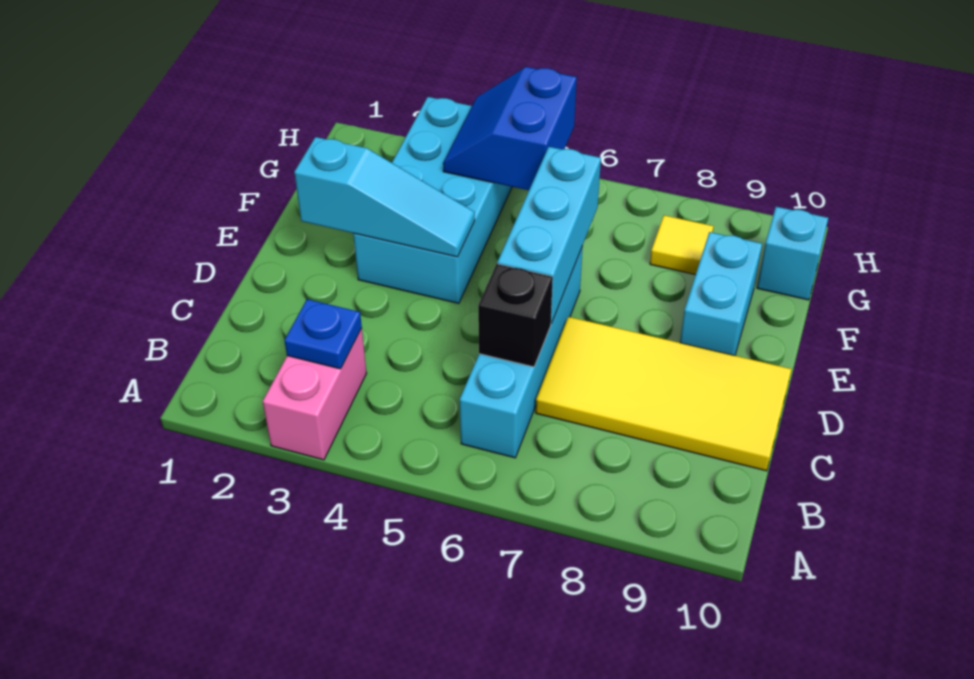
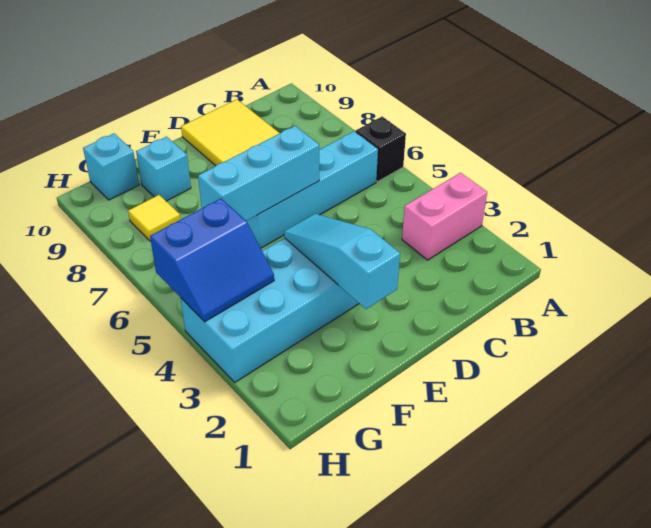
blue plate B3 level 2 -> none
black brick C6 level 2 -> black brick A6 level 1
cyan brick E9:F9 level 1 -> cyan brick F9 level 1

